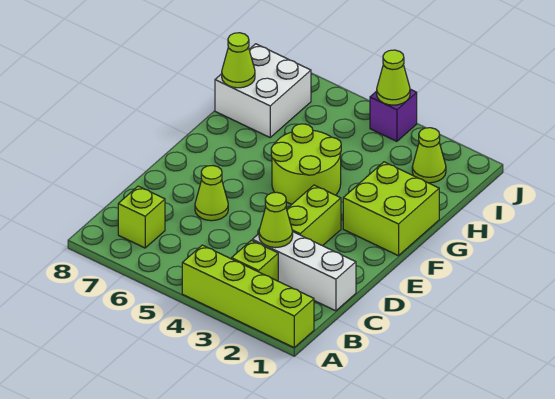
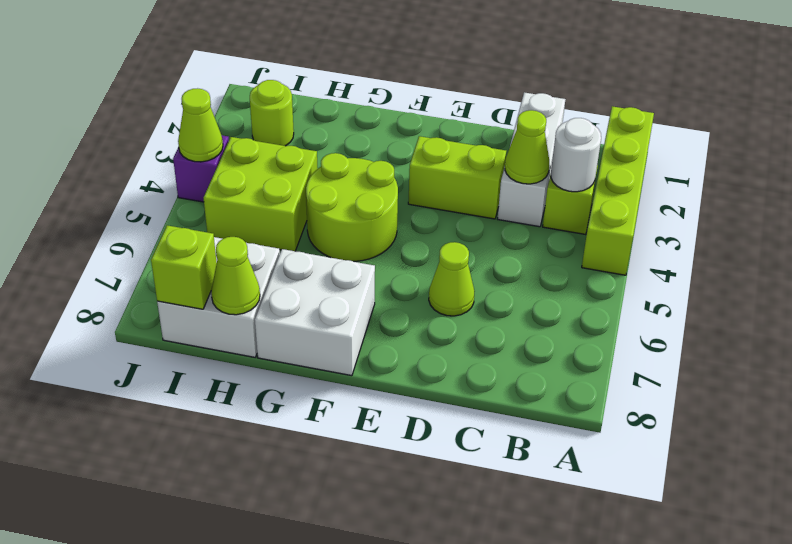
none -> white round brick B3 level 2
lime brick B7 level 1 -> lime brick I8 level 2
lime brick F1:G2 level 1 -> lime brick H4:I5 level 1
none -> white brick F7:G8 level 1
lime cone I2 level 1 -> lime round brick I2 level 1

